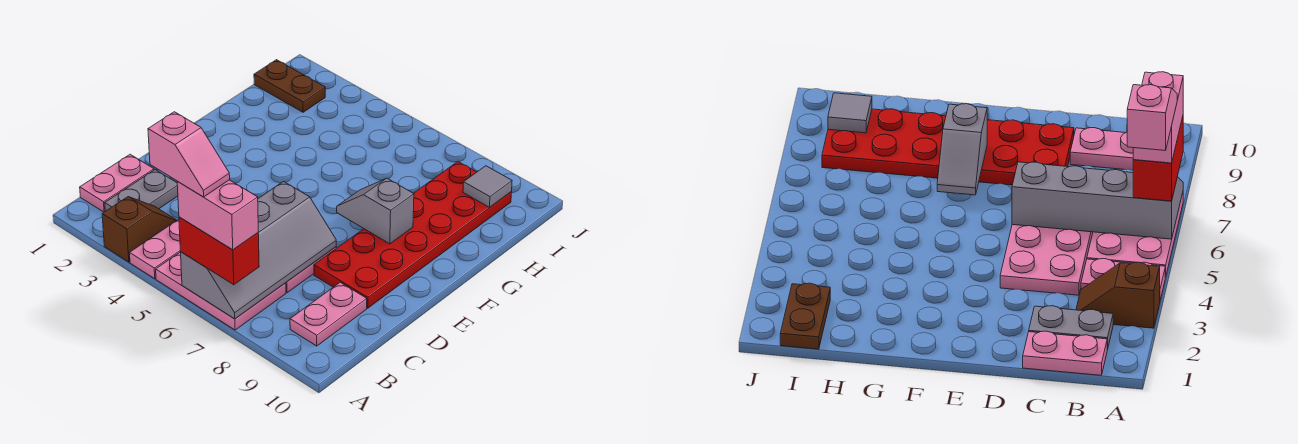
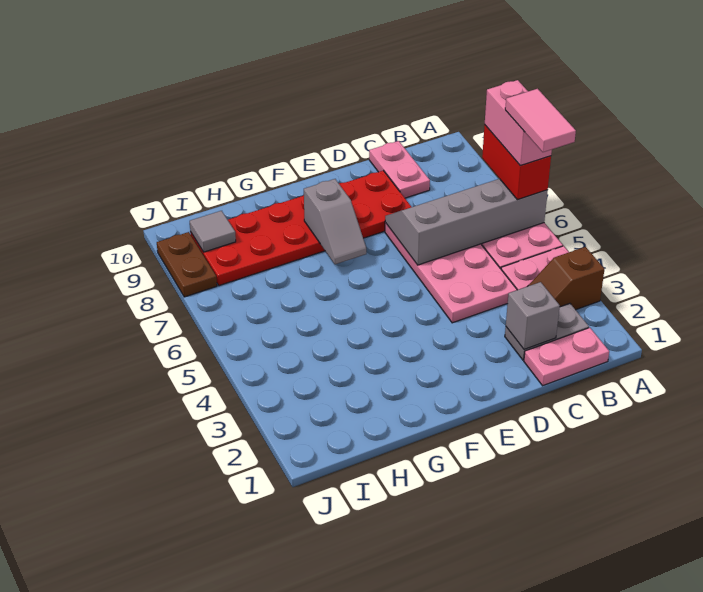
pink slope A5:A6 level 5 top 5 -> pink tile A5:A6 level 5
pink plate B9:C9 level 1 -> pink plate C9:C10 level 1
none -> grey brick C2 level 2
brown plate I1:I2 level 1 -> brown plate J8:J9 level 1

